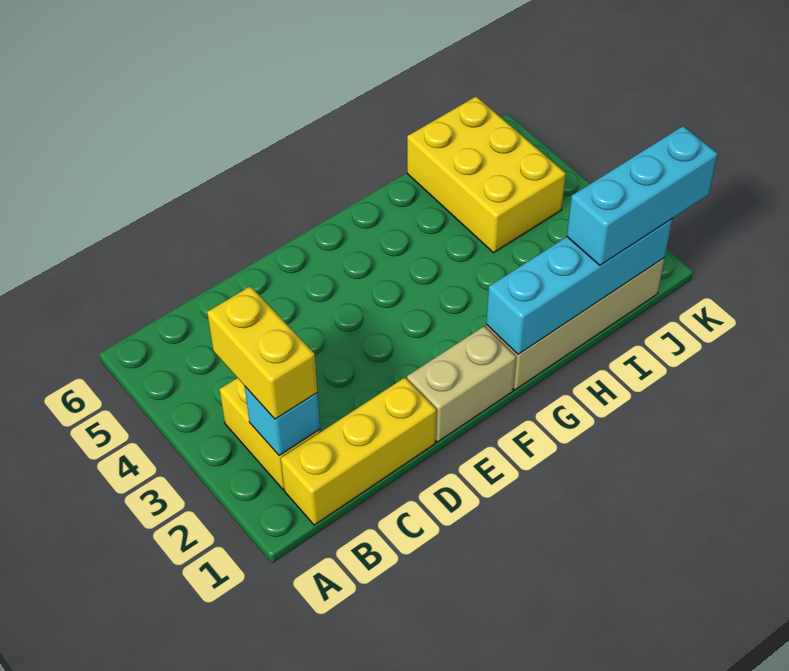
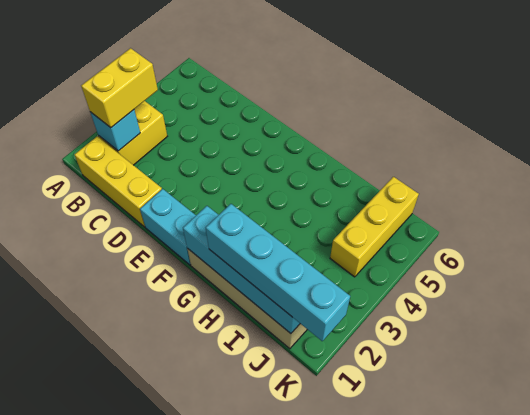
tan brick E1:F1 level 1 -> cyan brick E1:F1 level 1
cyan brick I1:K1 level 3 -> cyan brick H1:K1 level 3
yellow brick I4:J6 level 1 -> yellow brick J4:J6 level 1

